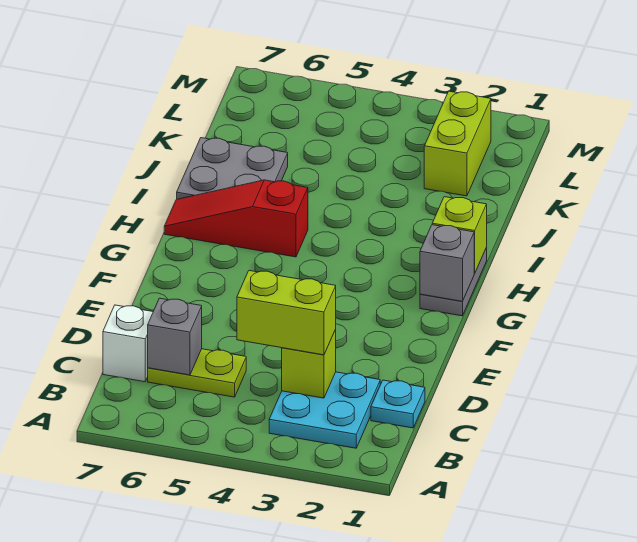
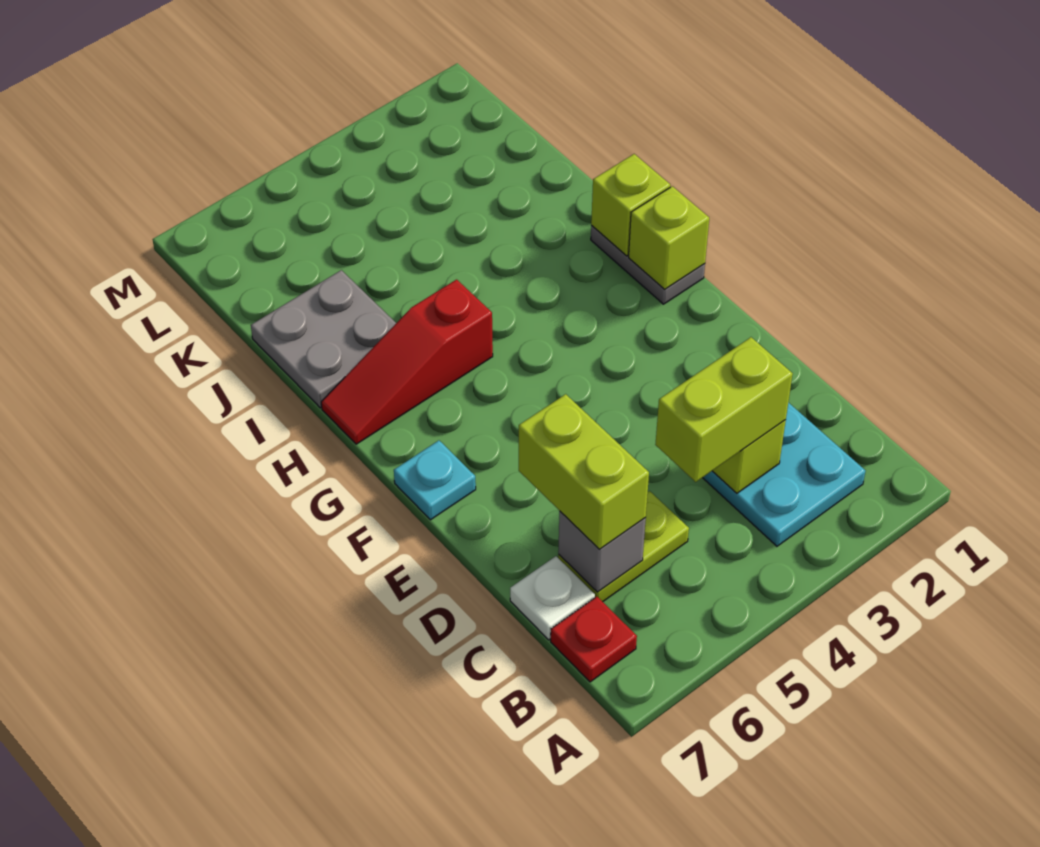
none -> red plate B7 level 1
cyan plate C1 level 1 -> cyan plate F7 level 1
white brick C7 level 1 -> white plate C7 level 1
grey brick G1 level 2 -> lime brick G1 level 2
lime brick K2:L2 level 1 -> lime brick C6:D6 level 3

